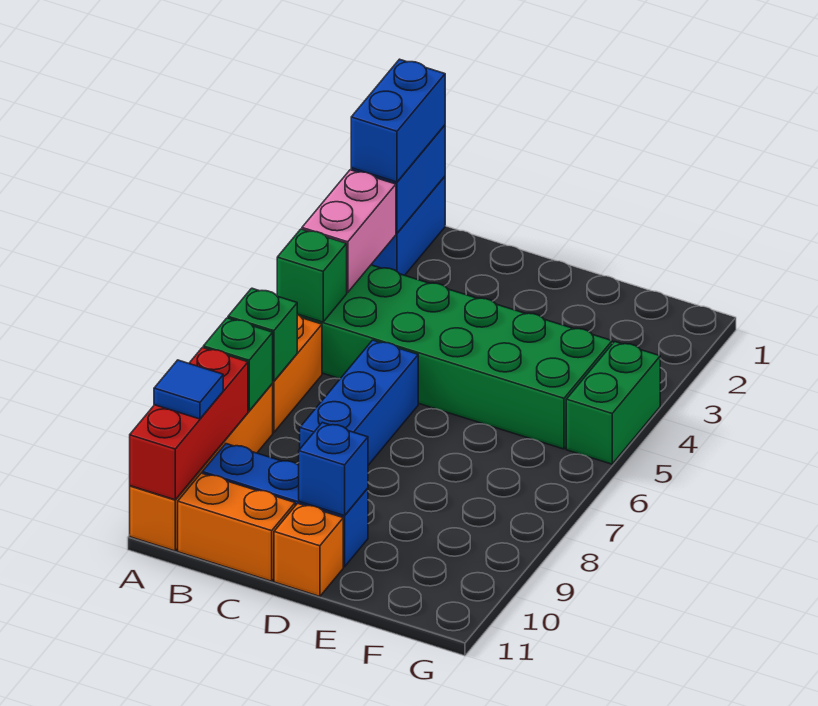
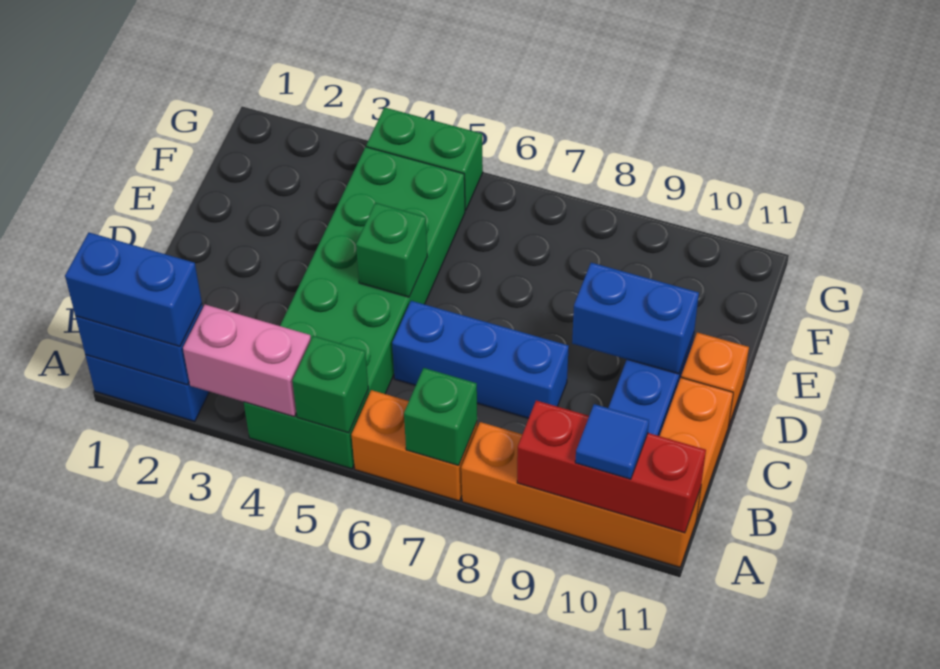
green brick A8 level 2 -> green brick D5 level 2
blue brick D10 level 2 -> blue brick D9:D10 level 2

